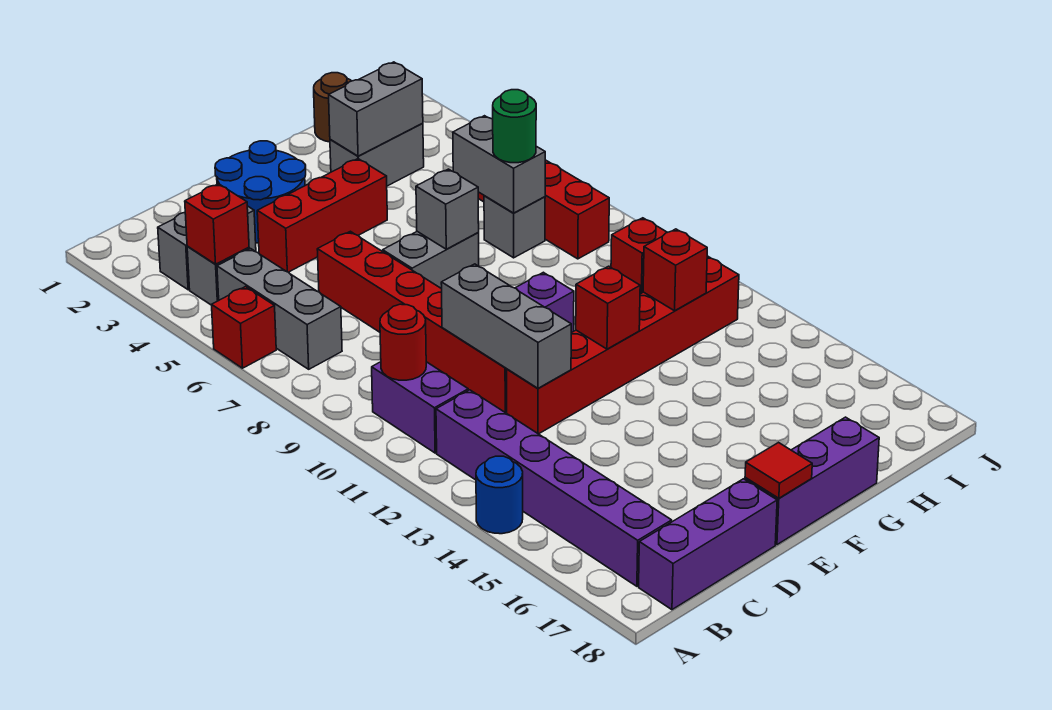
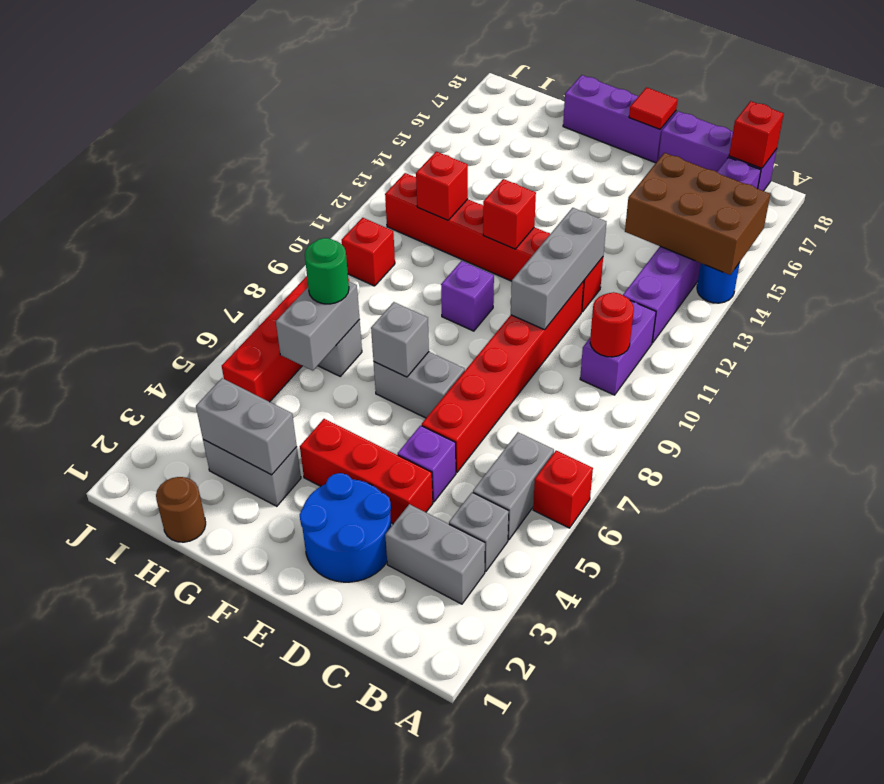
none -> brown brick A14:C15 level 2
red brick B4 level 2 -> red brick B18 level 2
grey brick B5:B7 level 1 -> grey brick B5:B6 level 1
none -> purple brick D5 level 1

